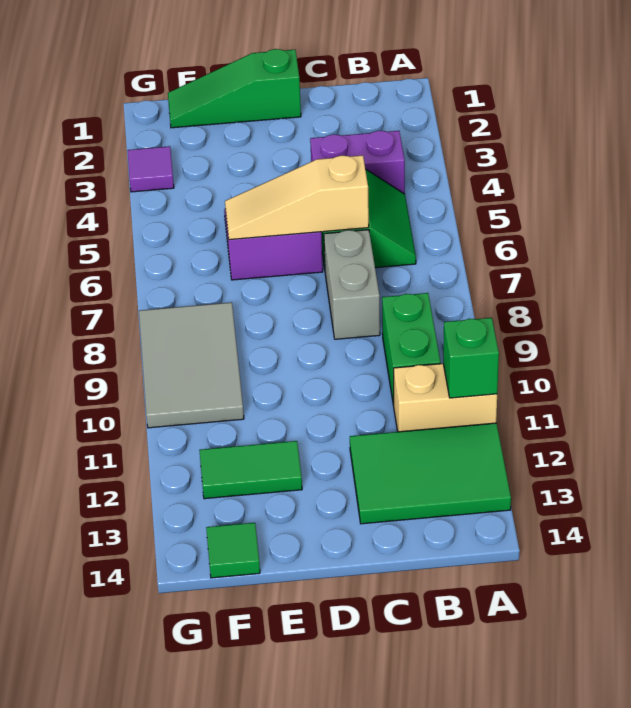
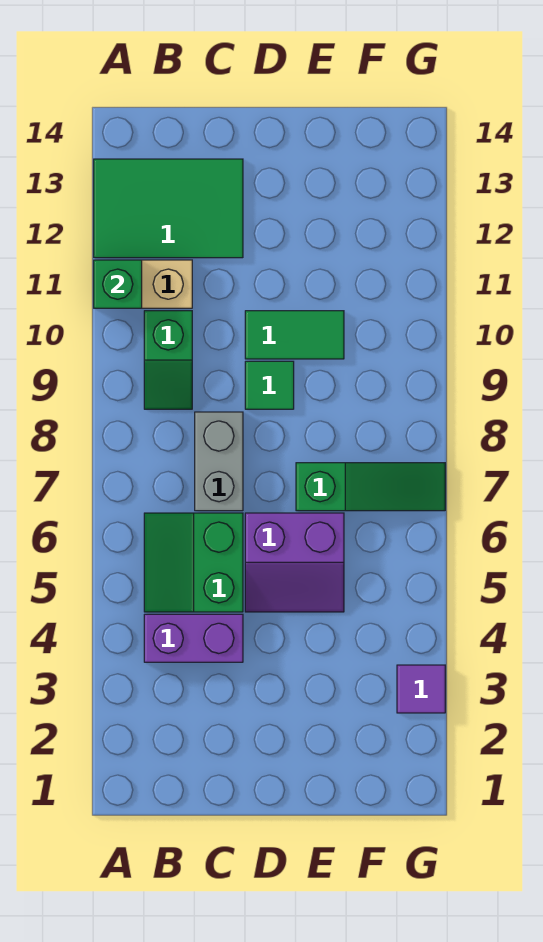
green brick B9:B10 level 1 -> green slope B9:B10 level 1 top 10
tan slope C6:E6 level 2 top C -> none
green slope D1:F1 level 1 top D -> green slope E7:G7 level 1 top E
green tile E12:F12 level 1 -> green tile D10:E10 level 1
grey tile F8:G10 level 1 -> none
green tile F14 level 1 -> green tile D9 level 1

